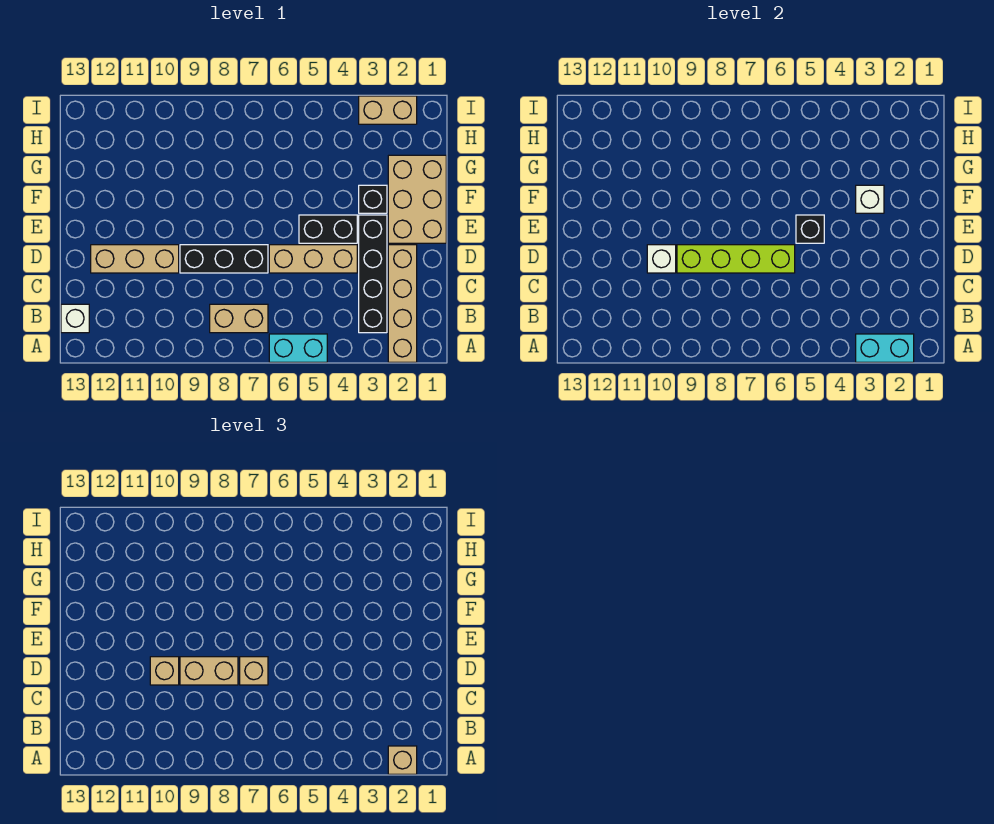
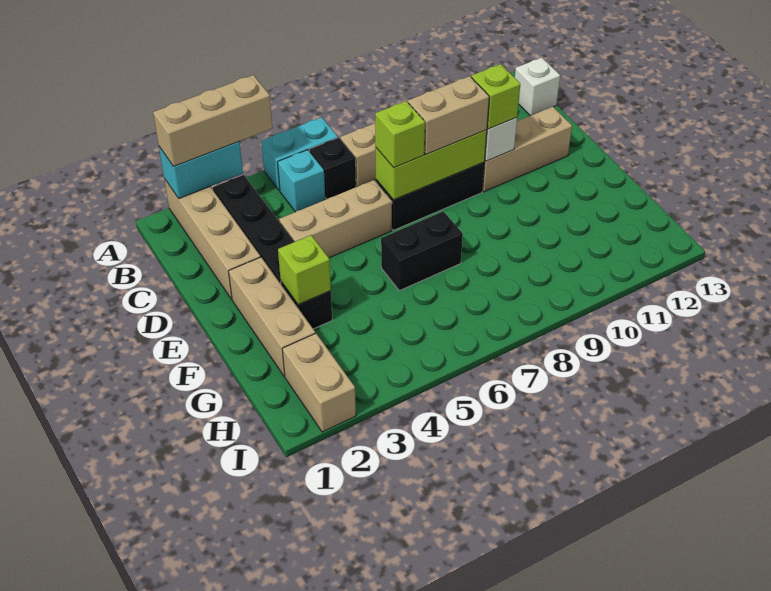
tan brick A2 level 3 -> tan brick A2:A4 level 3
none -> cyan brick B5 level 1
lime brick D6:D9 level 2 -> lime brick D7:D9 level 2
tan brick D7 level 3 -> lime brick D7 level 3
tan brick D10 level 3 -> lime brick D10 level 3
tan brick E1:G2 level 1 -> tan brick E2:G2 level 1
black brick E4:E5 level 1 -> black brick F6:F7 level 1
black brick E5 level 2 -> black brick B6 level 1
white brick F3 level 2 -> lime brick F3 level 2
tan brick I2:I3 level 1 -> tan brick H2:I2 level 1

